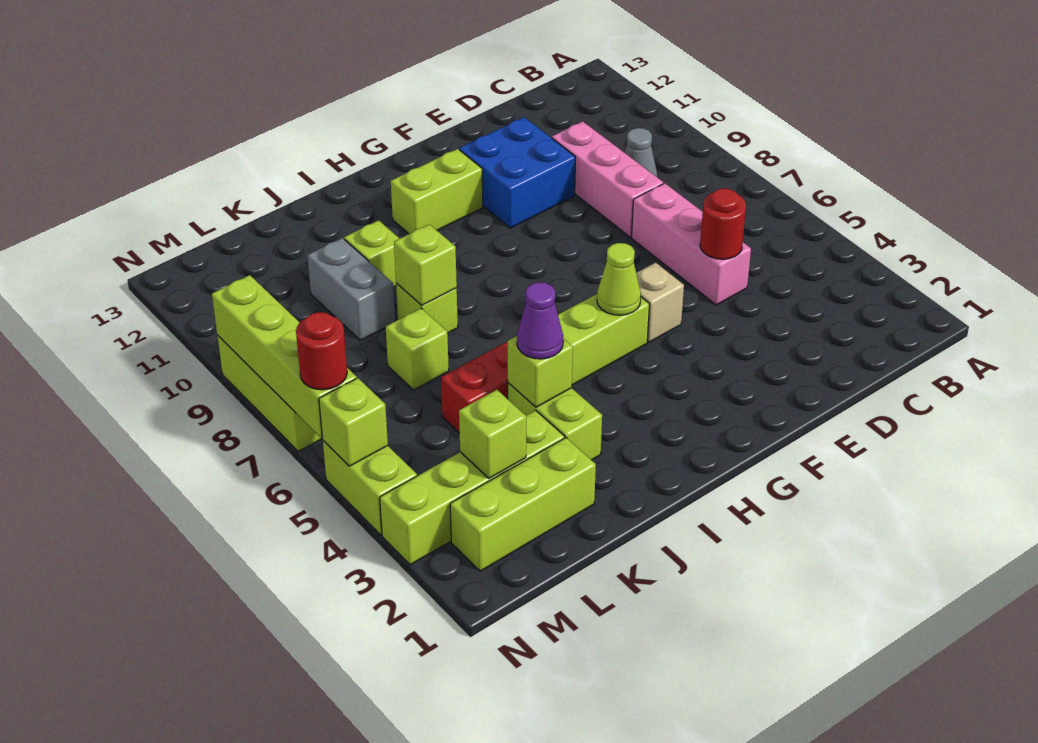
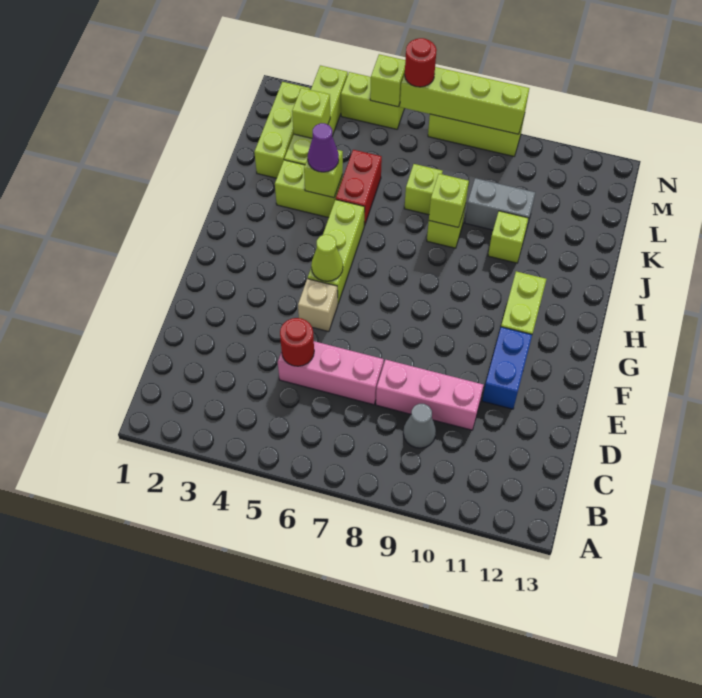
blue brick E10:F11 level 1 -> blue brick E11:F11 level 1

